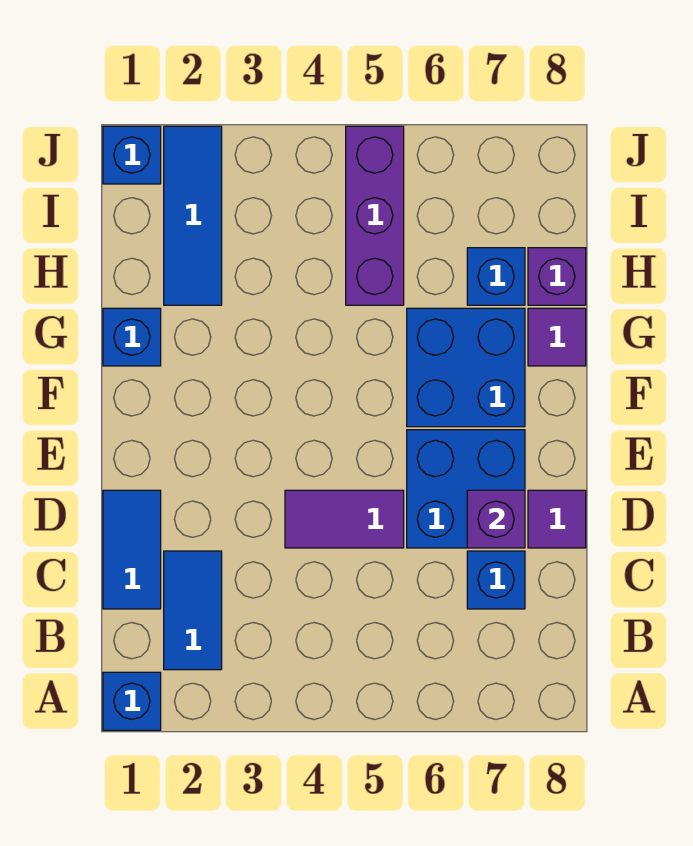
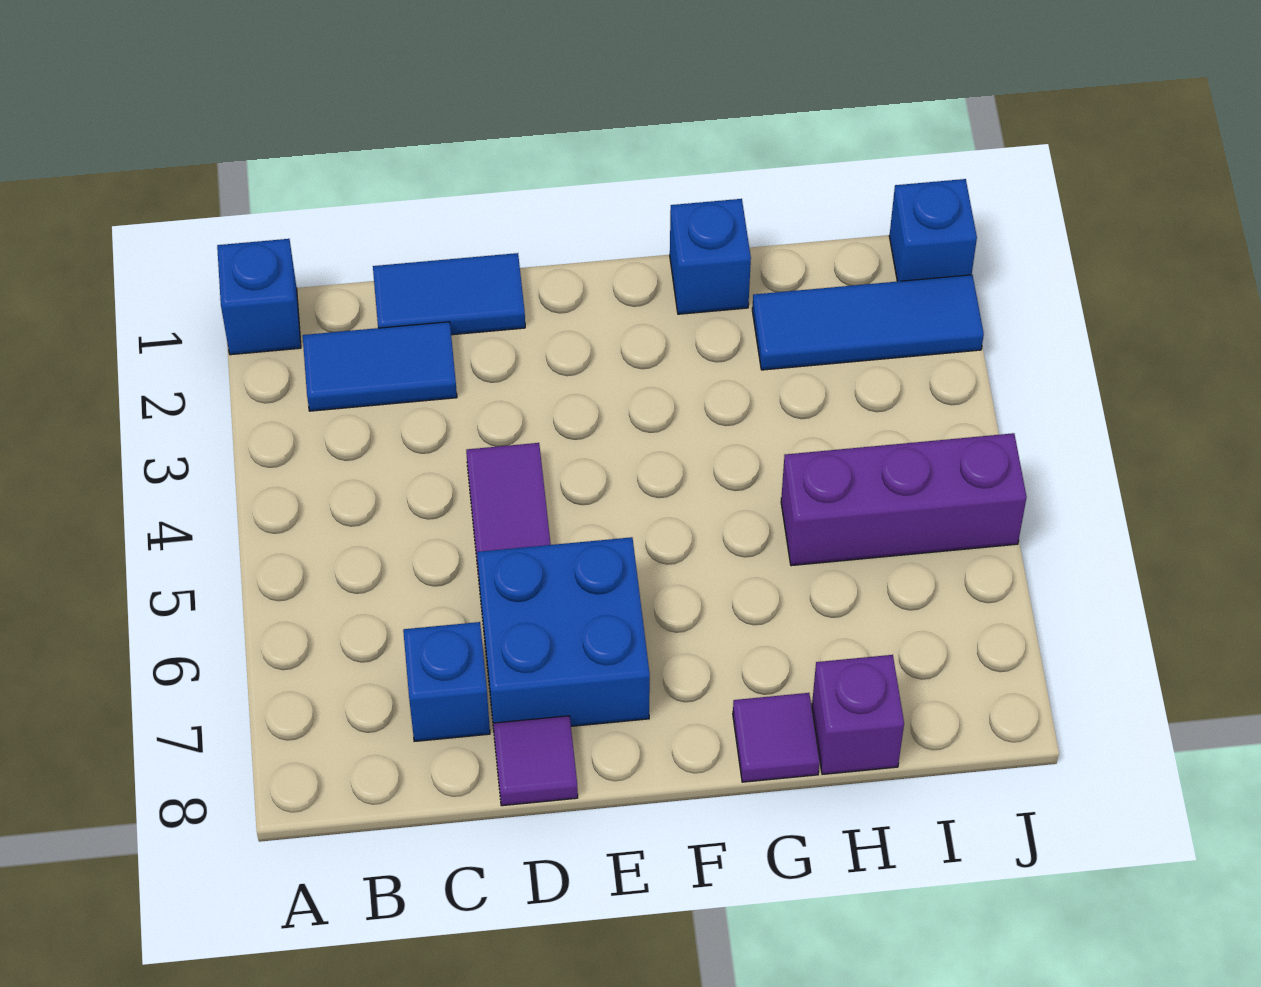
purple brick D7 level 2 -> none
blue brick F6:G7 level 1 -> none
blue brick H7 level 1 -> none

